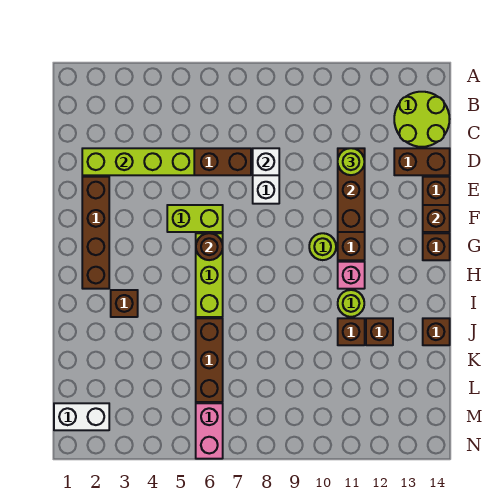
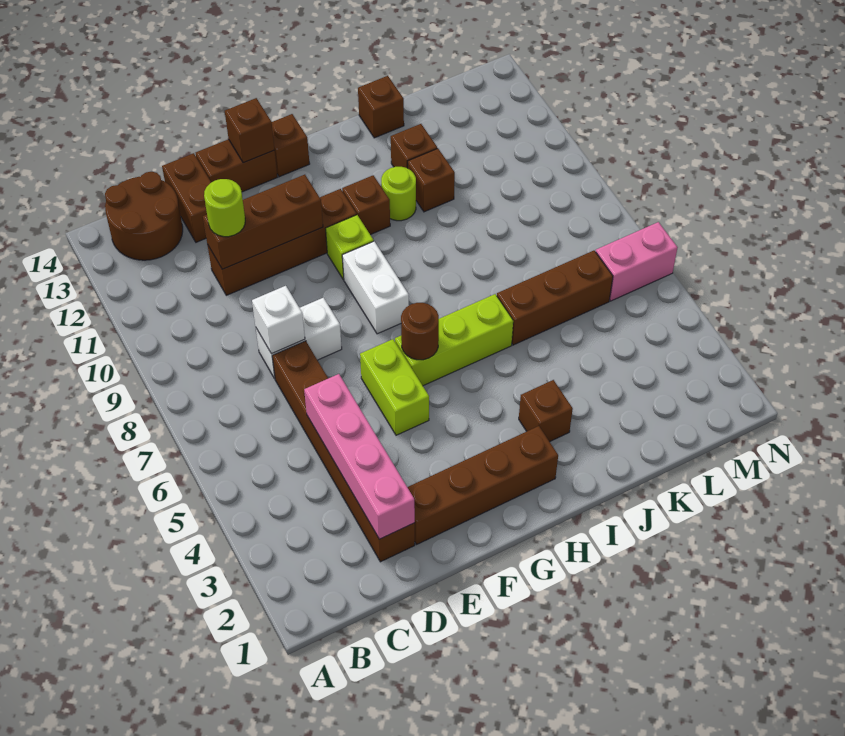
lime round brick B13:C14 level 1 -> brown round brick B13:C14 level 1
lime brick D2:D5 level 2 -> pink brick D2:D5 level 2
lime round brick G10 level 1 -> lime brick G10 level 1
pink brick H11 level 1 -> brown brick H11 level 1
white brick M1:M2 level 1 -> white brick G8:G9 level 1

